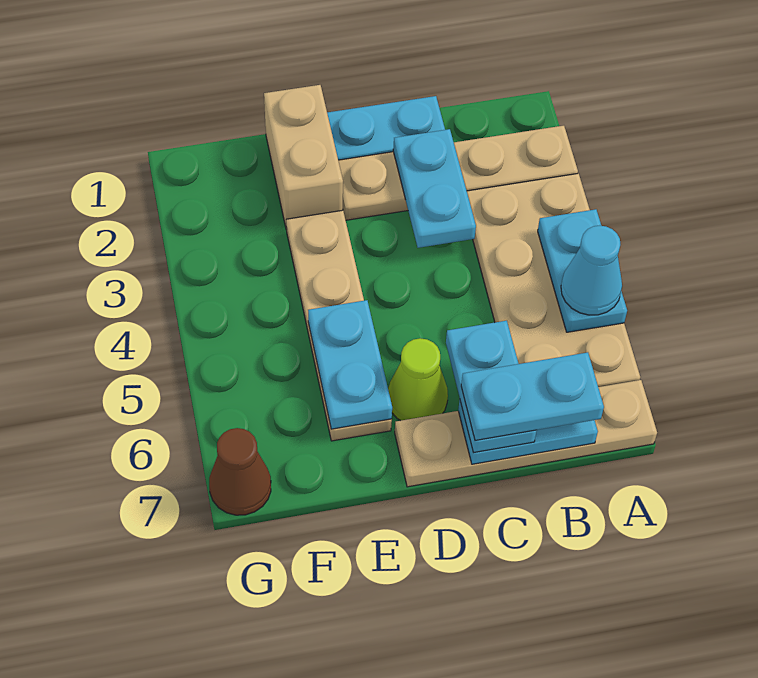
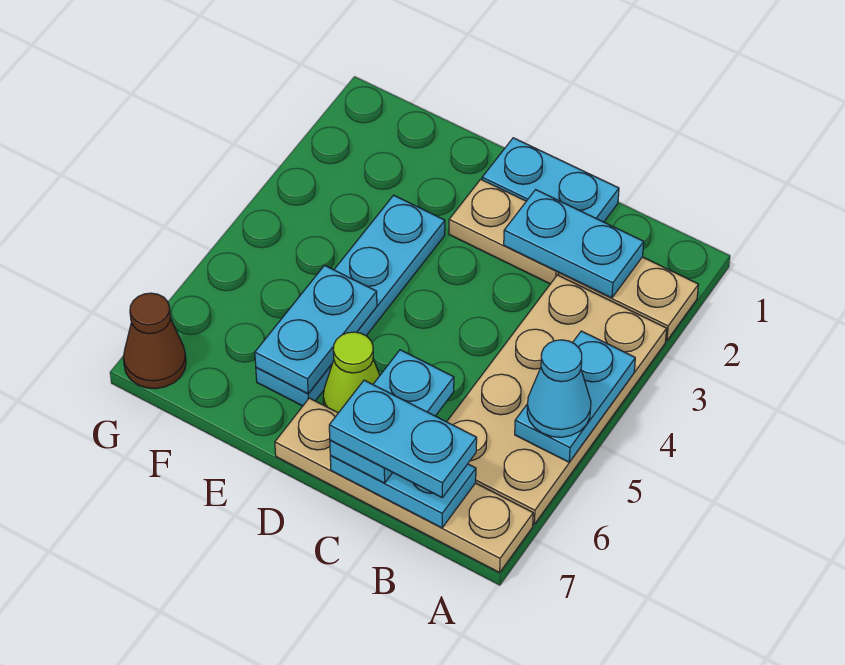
cyan plate C2:C3 level 2 -> cyan plate B2:C2 level 2
tan brick E1:E2 level 1 -> none
tan plate E3:E6 level 1 -> cyan plate E3:E6 level 1

